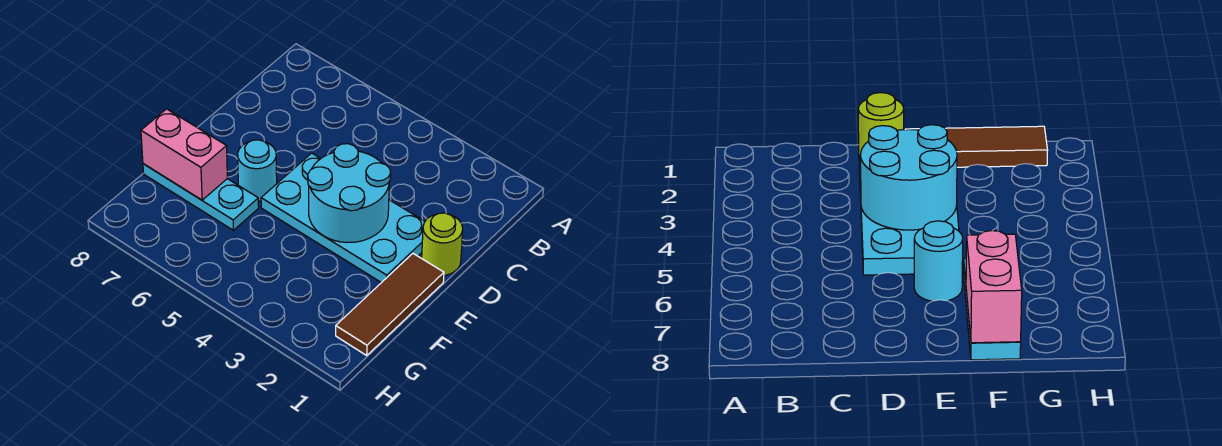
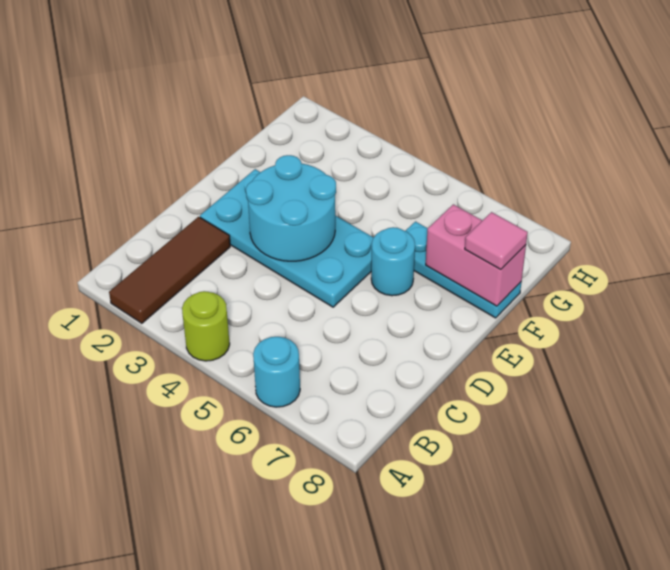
none -> cyan round brick A6 level 1
lime round brick D1 level 1 -> lime round brick A4 level 1
brown tile E1:G1 level 1 -> brown tile A2:C2 level 1
none -> pink tile F8 level 3

